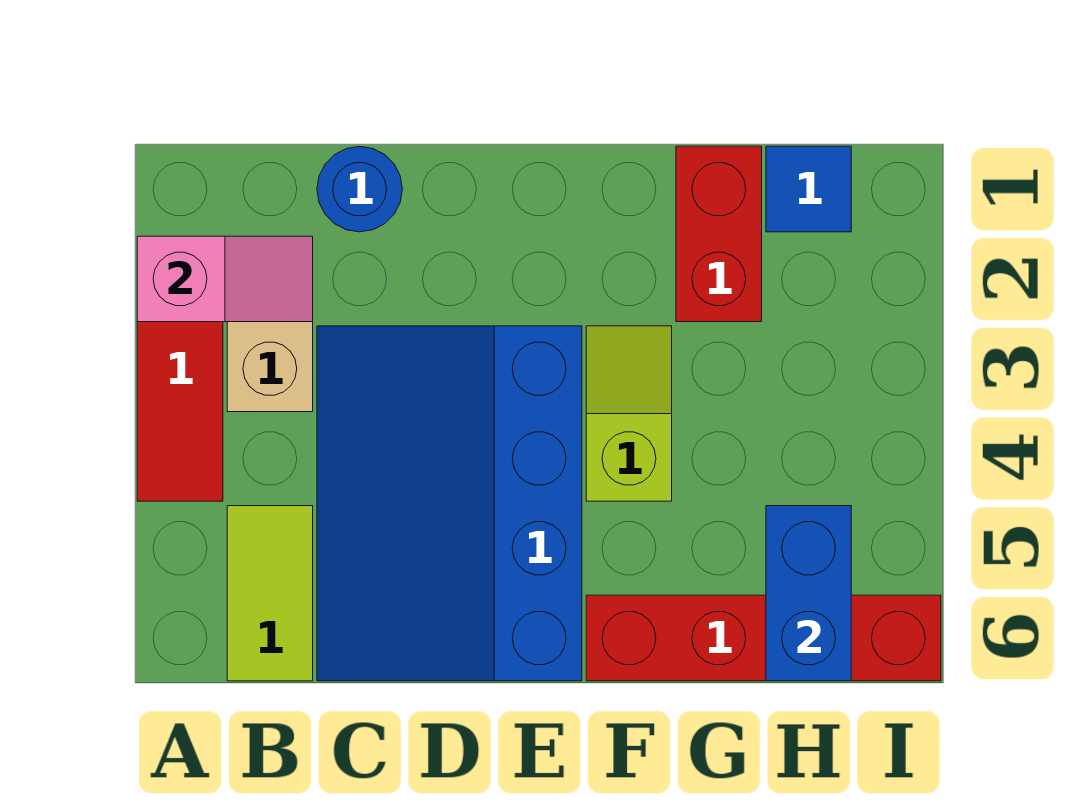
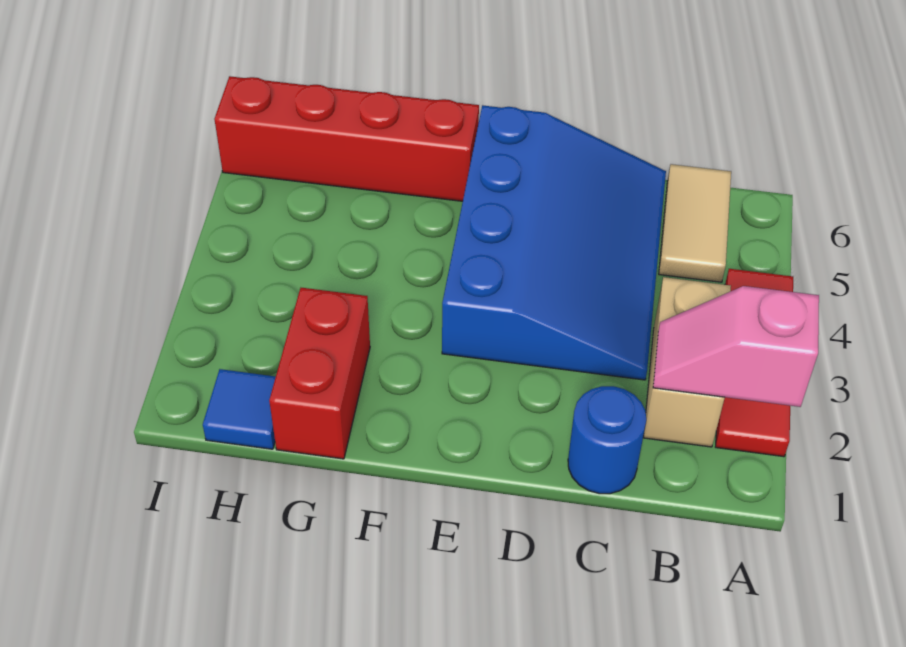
lime tile B5:B6 level 1 -> tan tile B5:B6 level 1
lime slope F3:F4 level 1 top 4 -> none
blue brick H5:H6 level 2 -> none

